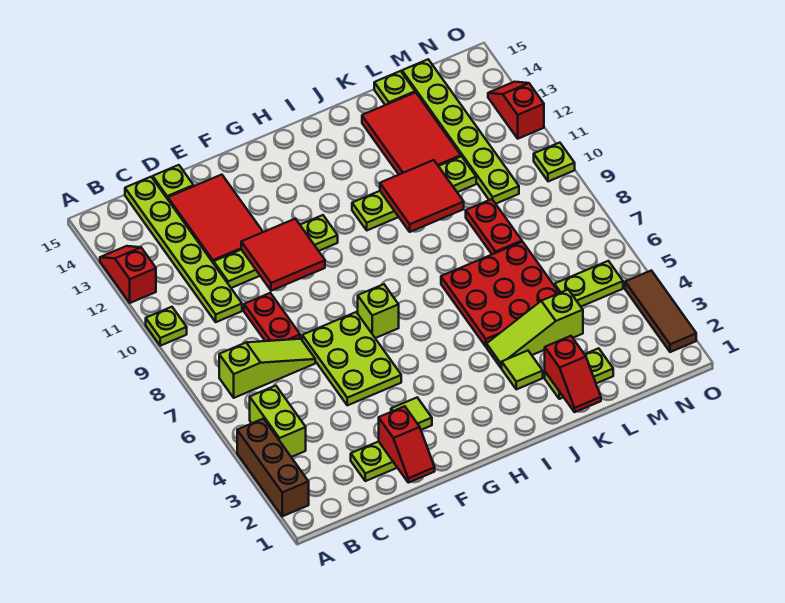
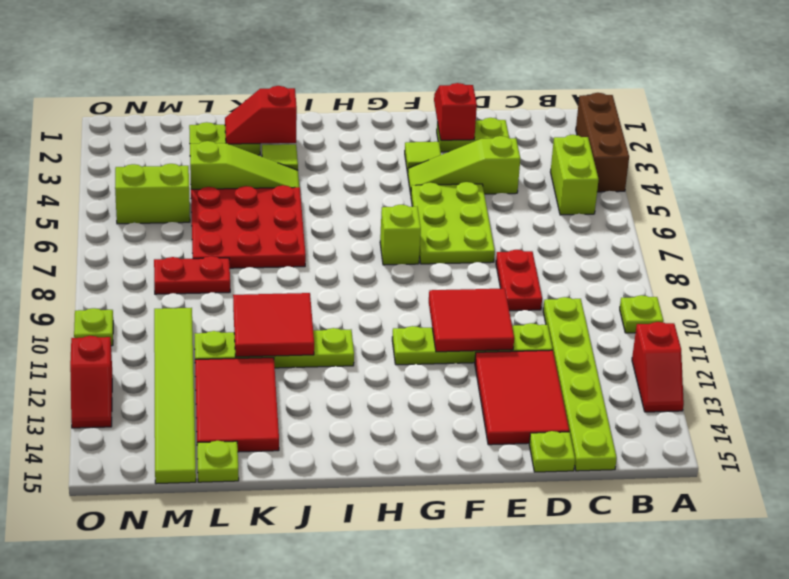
lime slope B7:D7 level 1 top B -> lime slope D4:F4 level 1 top D
red slope K1:K2 level 2 top 2 -> red slope J2:K2 level 2 top J
red plate L8:L9 level 1 -> red plate L8:M8 level 1
lime plate M5:N5 level 1 -> lime brick M5:N5 level 1
lime plate M10:M15 level 1 -> lime tile M10:M15 level 1
brown tile O2:O4 level 1 -> none

